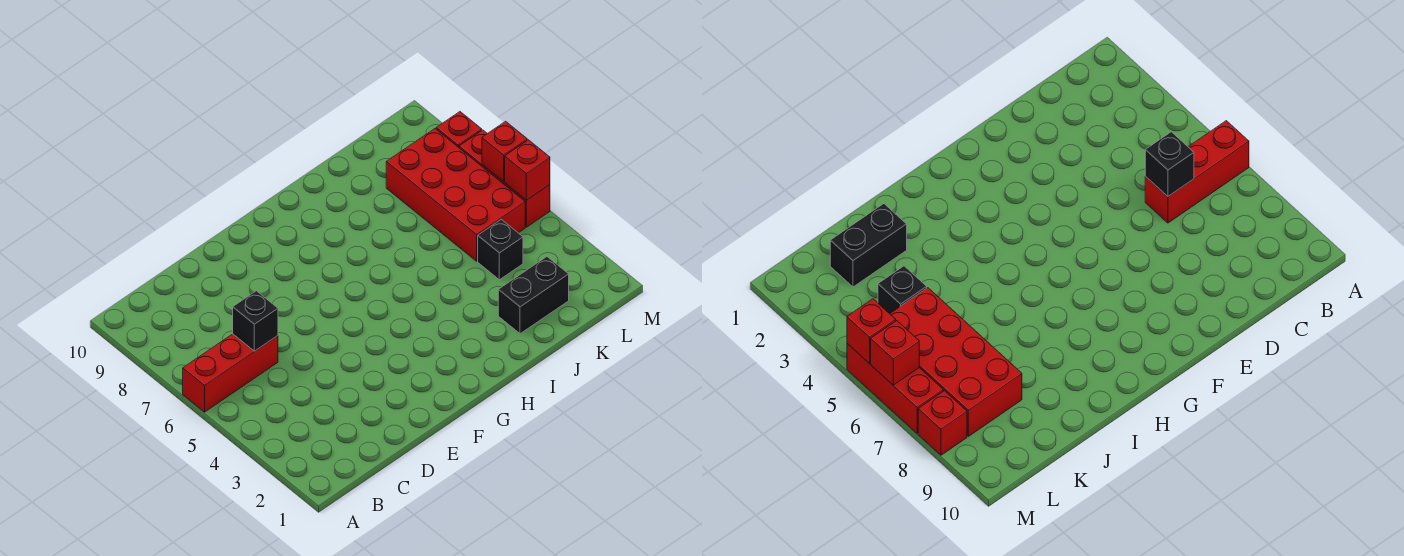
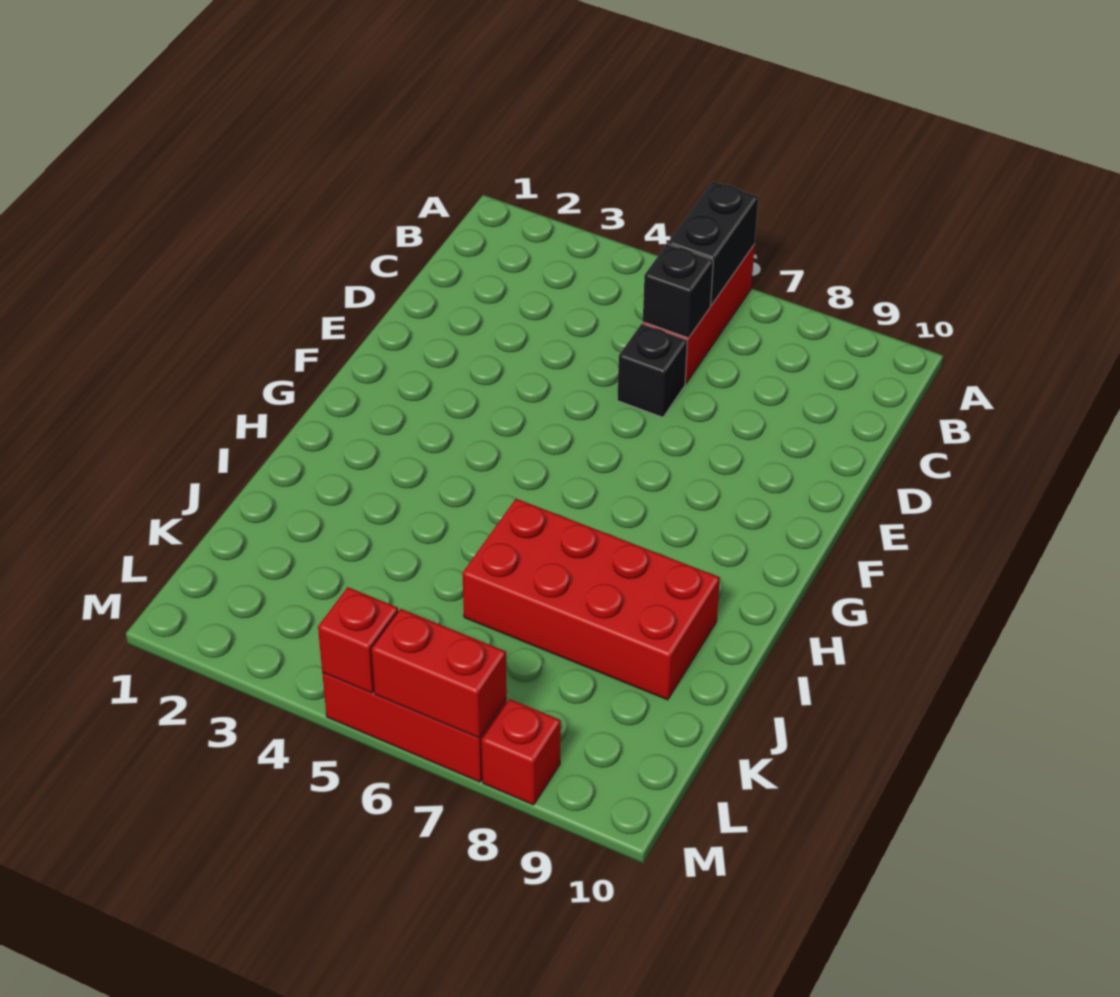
black brick J2:K2 level 1 -> black brick A6:B6 level 2
black brick K4 level 1 -> black brick D6 level 1
red brick K5:L8 level 1 -> red brick I6:J9 level 1
red brick M6 level 2 -> red brick M6:M7 level 2

